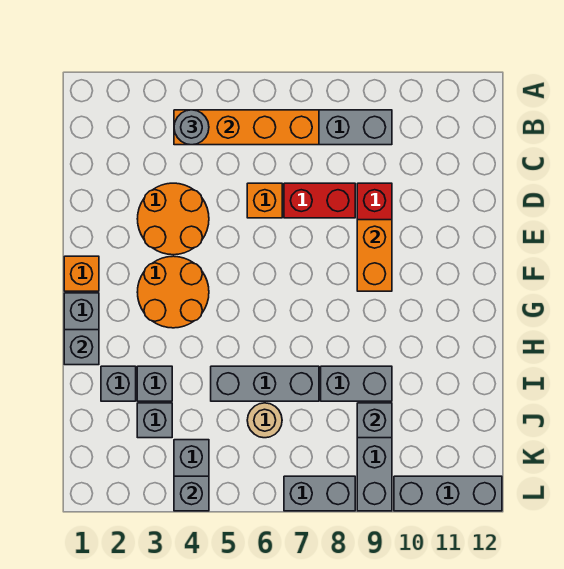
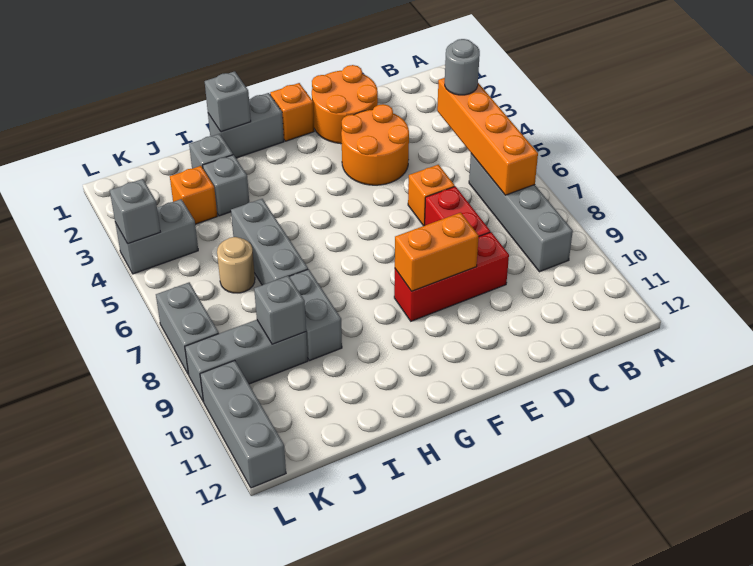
orange round brick F3:G4 level 1 -> orange round brick D1:E2 level 1
grey brick J3 level 1 -> orange brick J3 level 1

